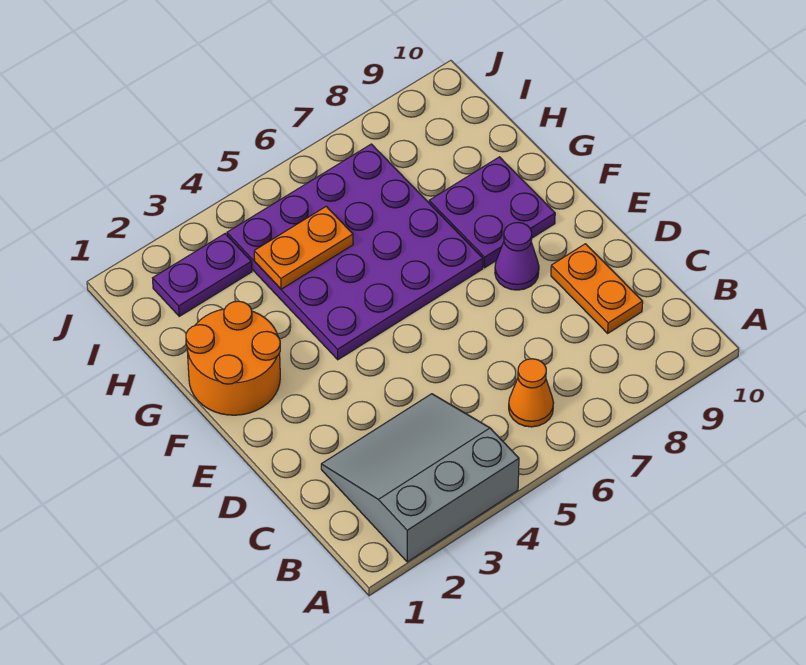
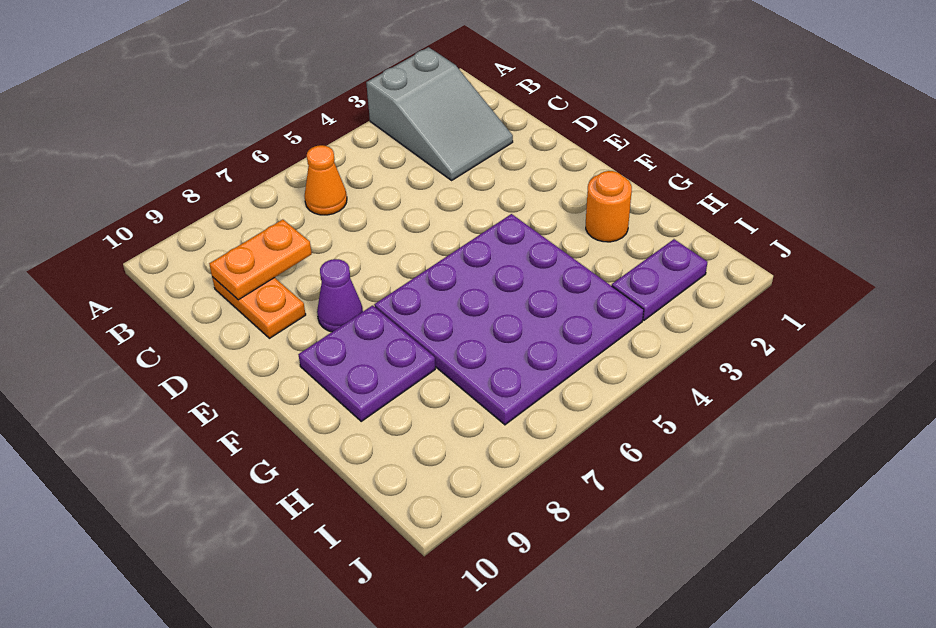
grey slope A2:C4 level 1 top A -> grey slope A2:C3 level 1 top A
orange round brick F1:G2 level 1 -> orange round brick G2 level 1
orange plate H4:H5 level 2 -> orange plate C8:C9 level 2

